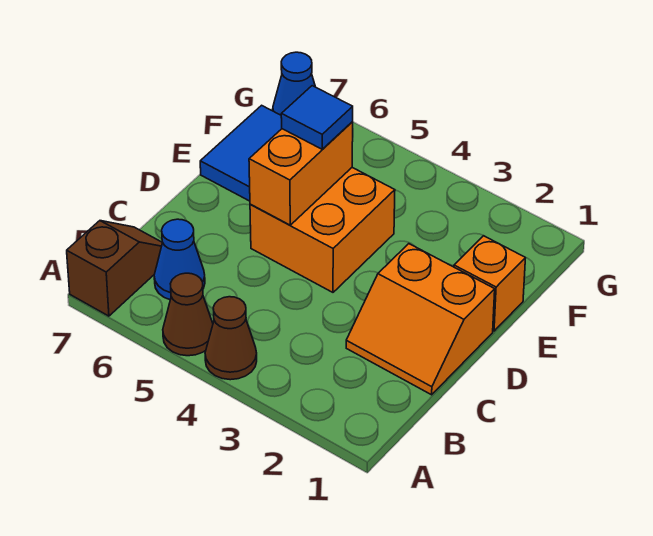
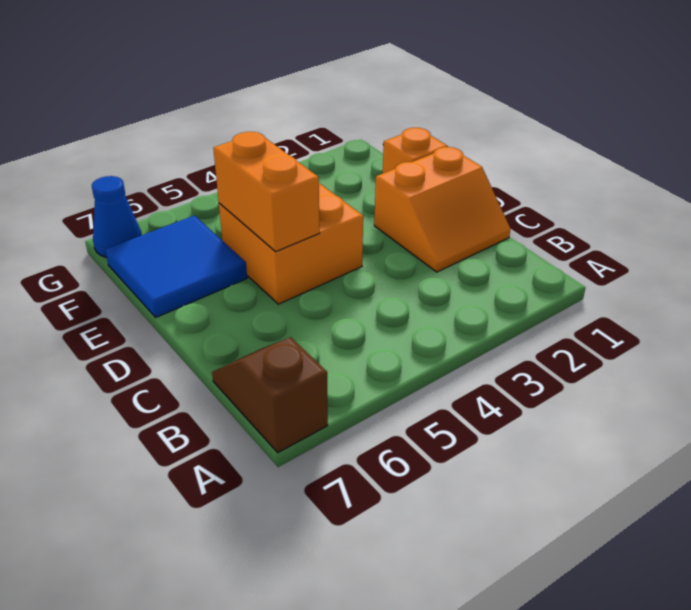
brown cone A4 level 1 -> none
brown cone A5 level 1 -> none
blue cone B6 level 1 -> none
blue tile E5 level 3 -> none

